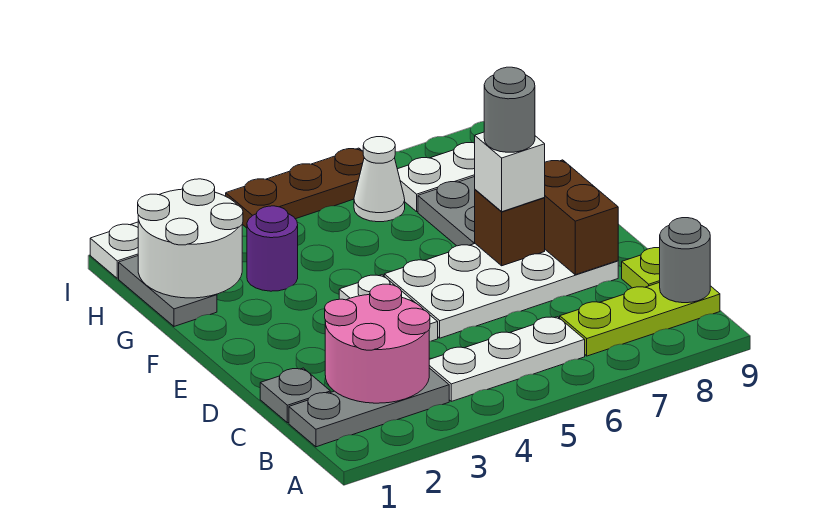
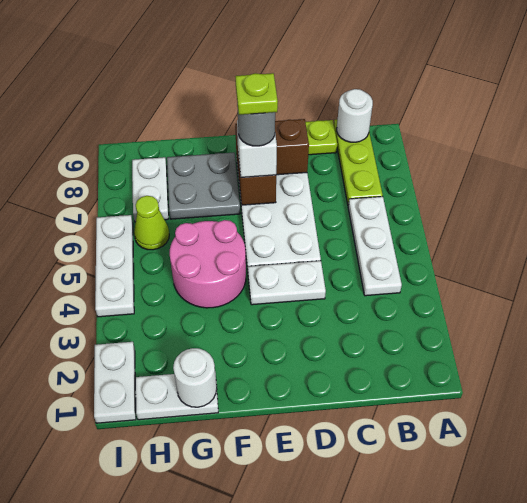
grey plate B1:B3 level 1 -> none
pink round brick B2:C3 level 2 -> pink round brick F4:G5 level 1
grey round brick B9 level 2 -> white round brick B9 level 2
grey plate C1 level 1 -> none
none -> lime plate E7 level 5
grey plate G1:H1 level 1 -> white plate G1:H1 level 1
white round brick G1:H2 level 2 -> white round brick G1 level 2
purple round brick G3 level 1 -> none
white cone H6 level 1 -> lime cone H6 level 1
brown plate I4:I6 level 1 -> white plate I4:I6 level 1

